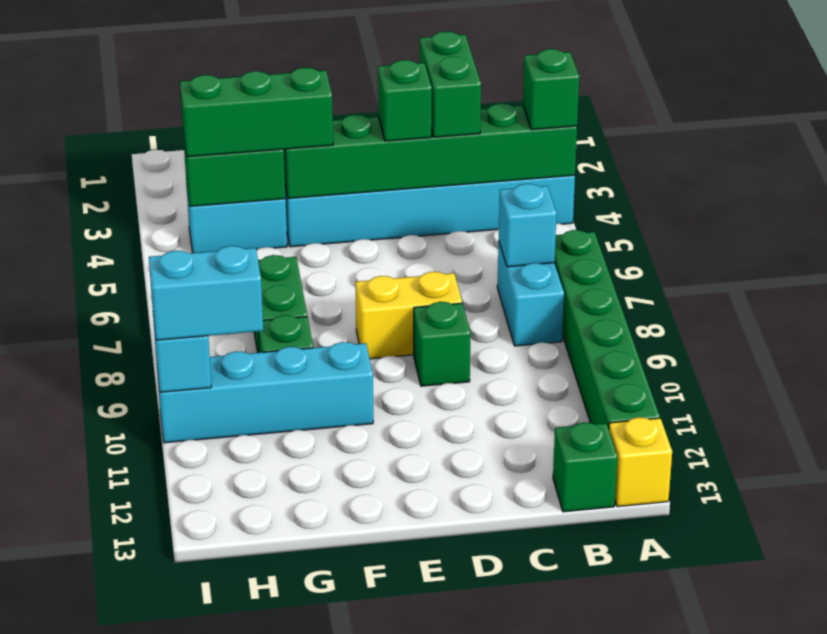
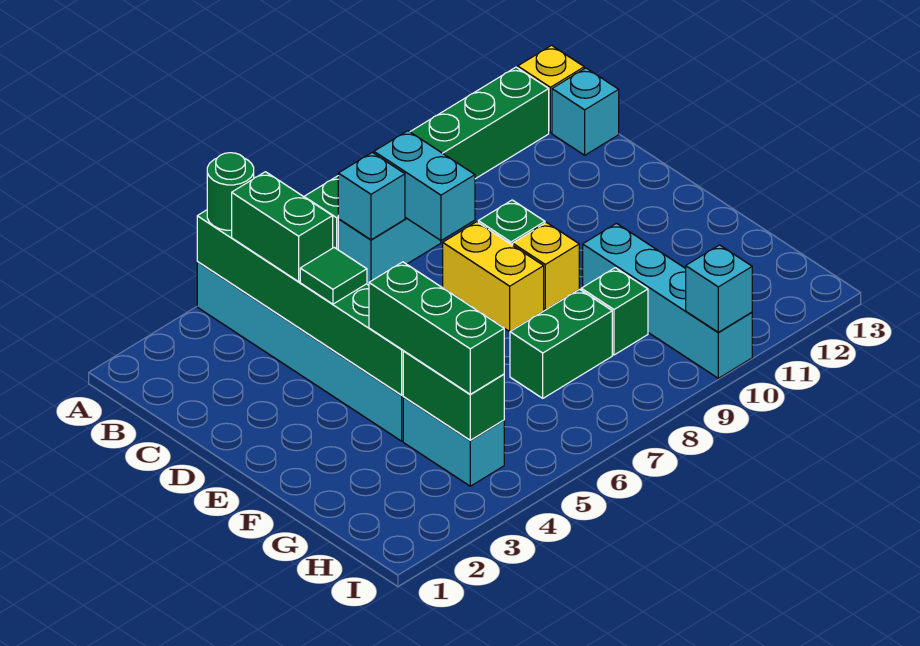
green brick A4 level 3 -> green round brick A4 level 3
green brick B13 level 1 -> cyan brick B13 level 1
green brick C3:C4 level 3 -> green brick B4:C4 level 3
green brick D4 level 3 -> green tile D4 level 3
none -> yellow brick E9 level 1
cyan brick H10:I10 level 3 -> cyan brick B8:C8 level 2

